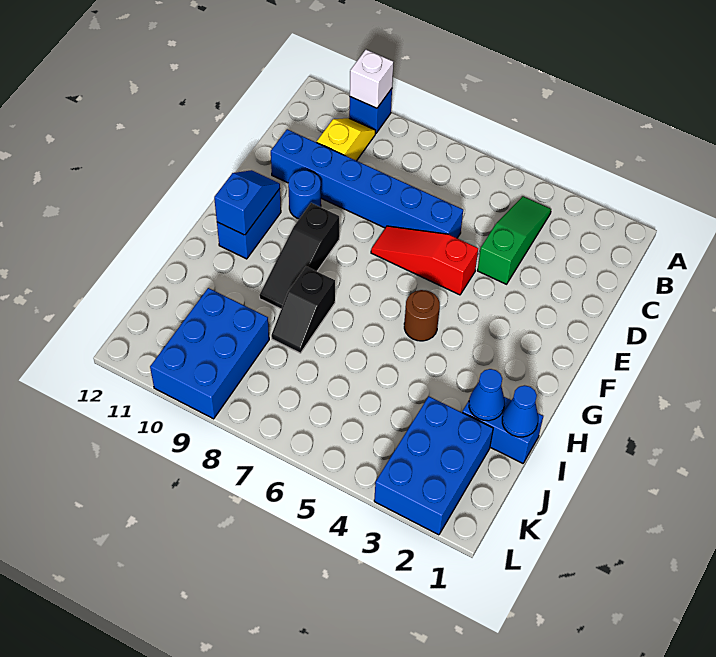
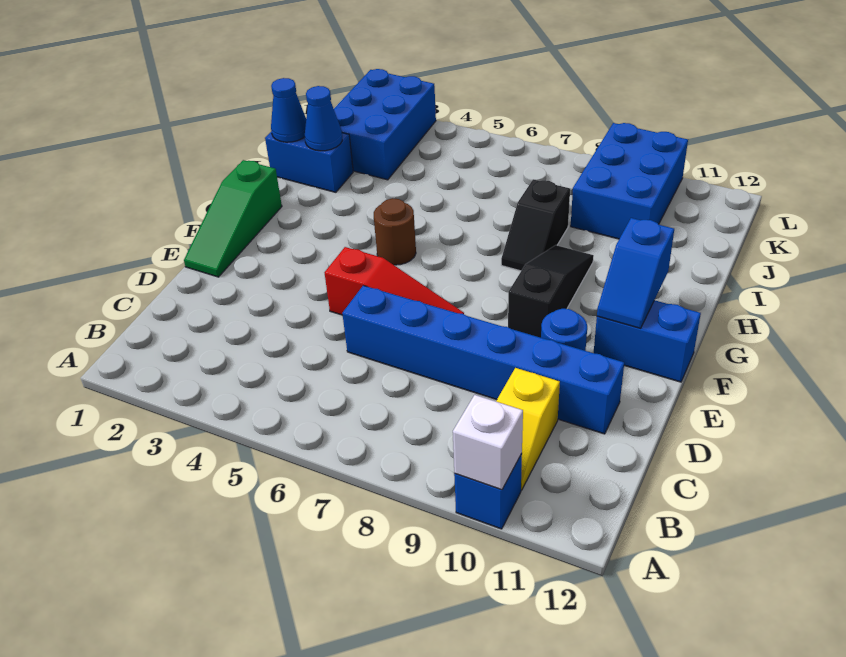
green slope B4:D4 level 1 top D -> green slope E1:G1 level 1 top G
blue brick F11:G11 level 1 -> blue brick F11:F12 level 1
black slope H8:I8 level 1 top H -> black slope H8:I8 level 1 top I

